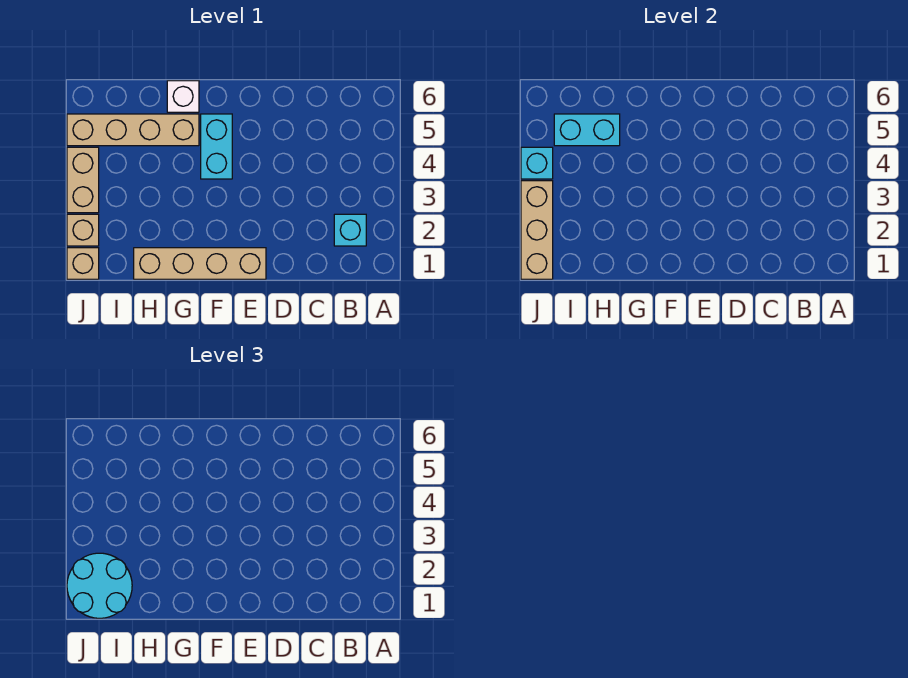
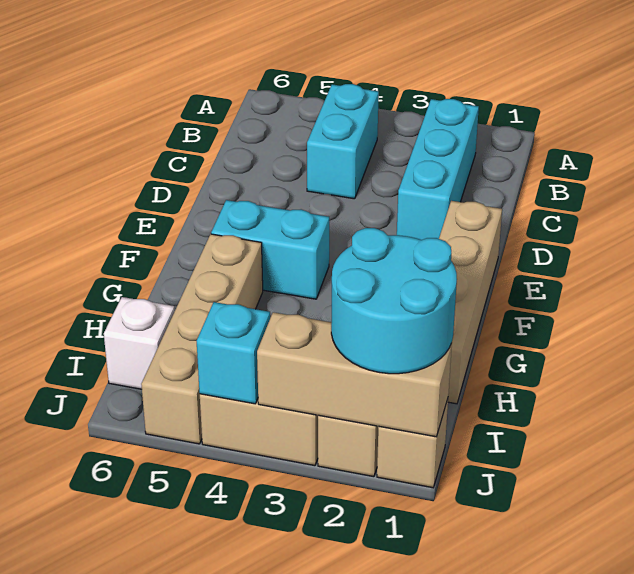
cyan brick B2 level 1 -> cyan brick B2:D2 level 1
white brick G6 level 1 -> white brick I6 level 1
cyan brick H5:I5 level 2 -> cyan brick B4:C4 level 1

